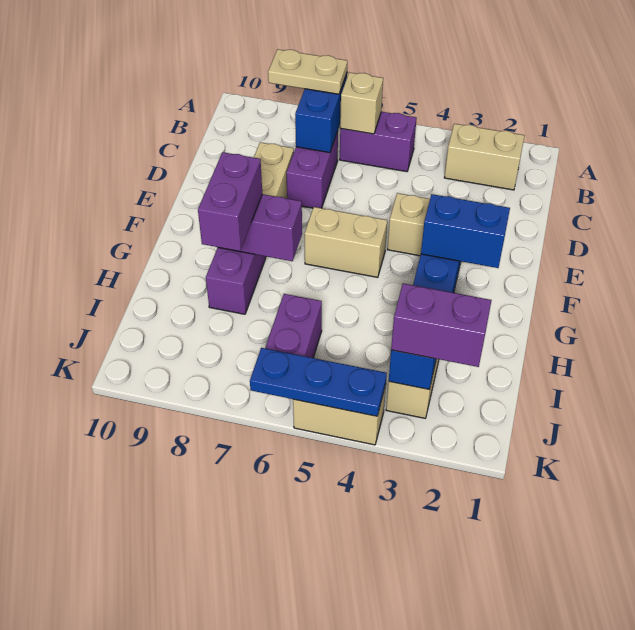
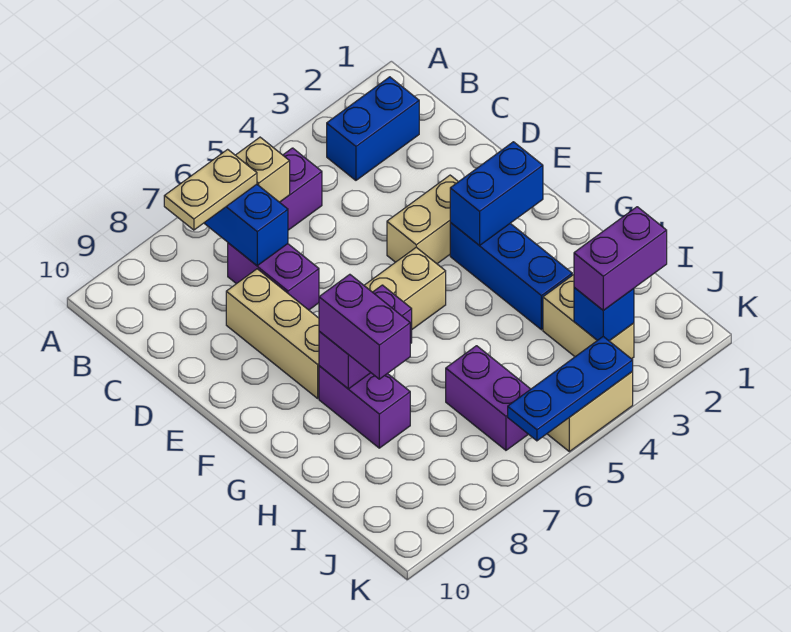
tan brick B2:B3 level 1 -> blue brick B2:B3 level 1

